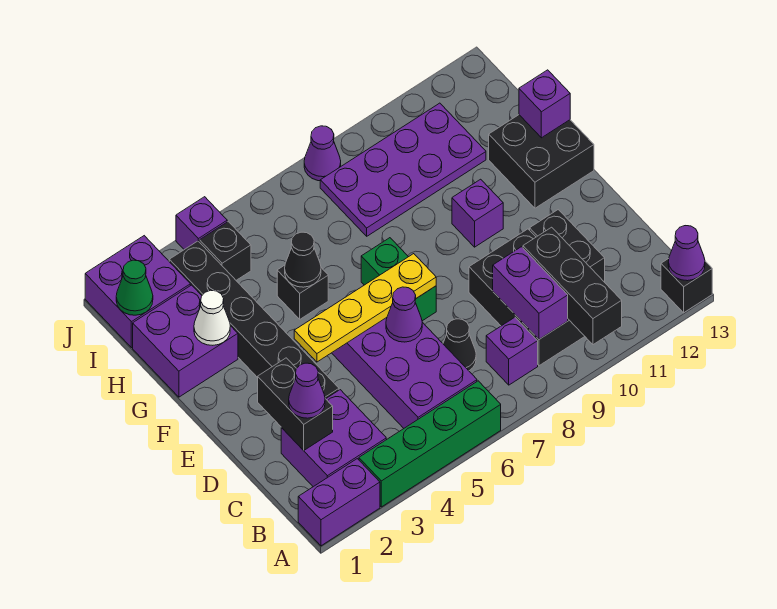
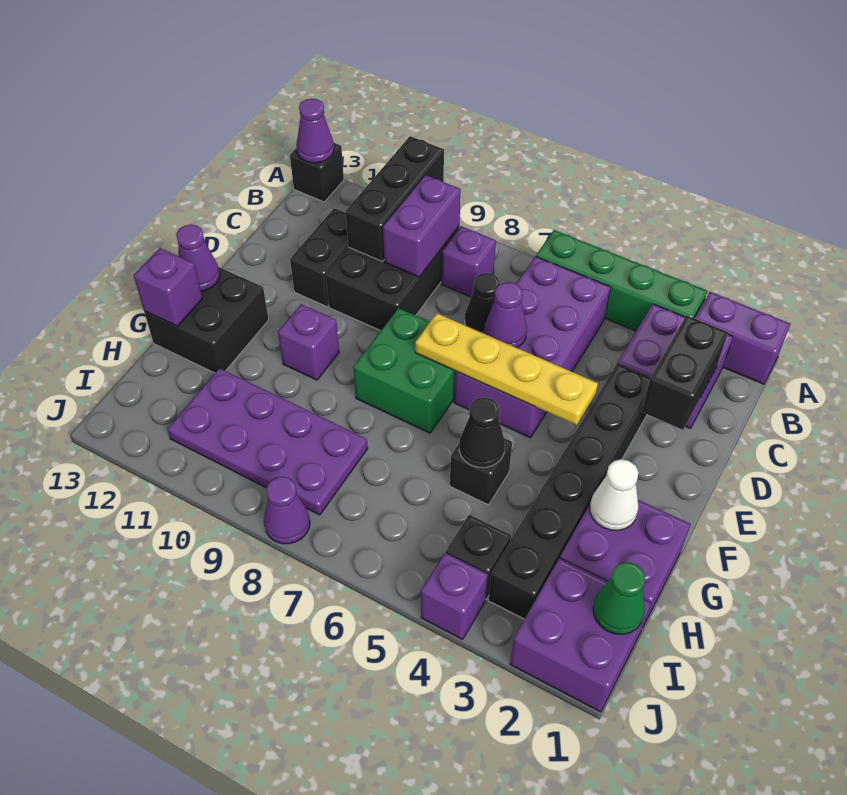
purple cone C2 level 3 -> purple cone F13 level 2
green brick E7:F7 level 1 -> green brick E7:F8 level 1

